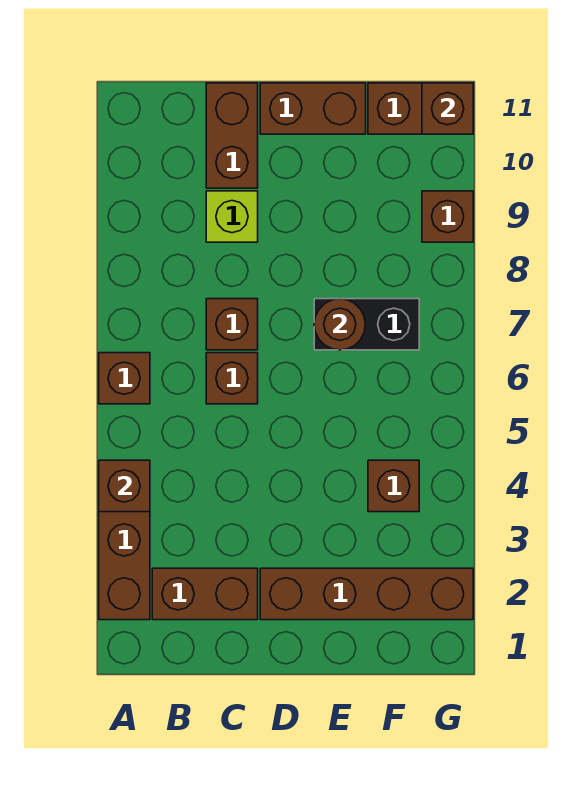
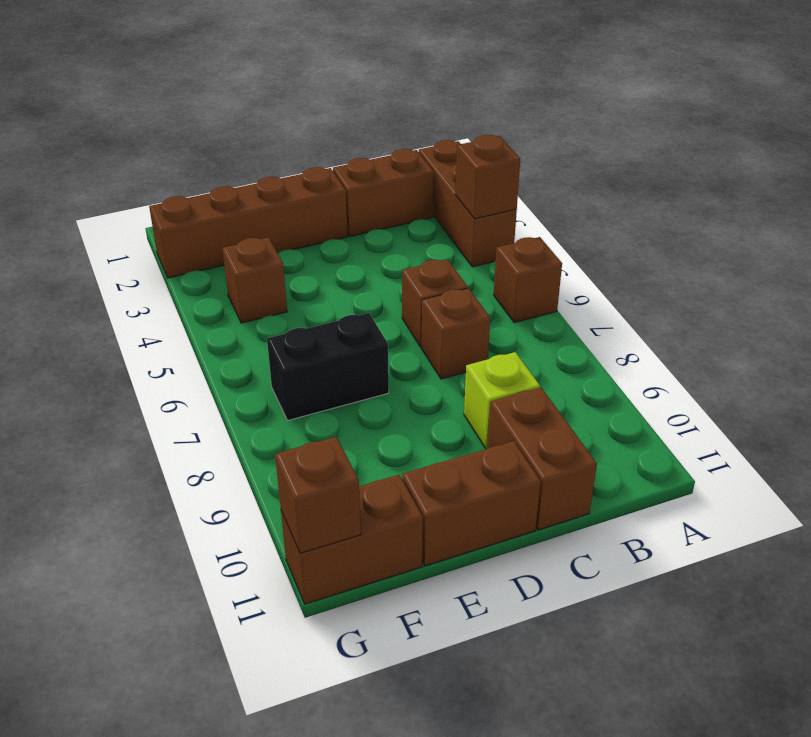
brown round brick E7 level 2 -> none
brown brick G9 level 1 -> none

